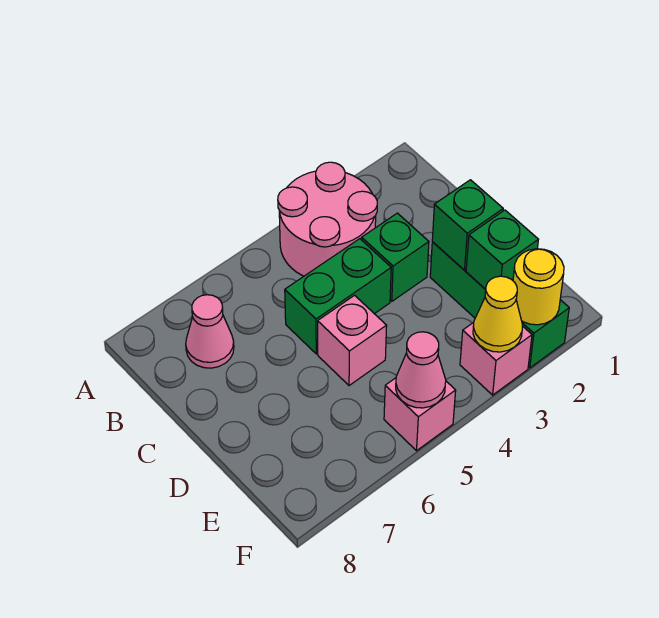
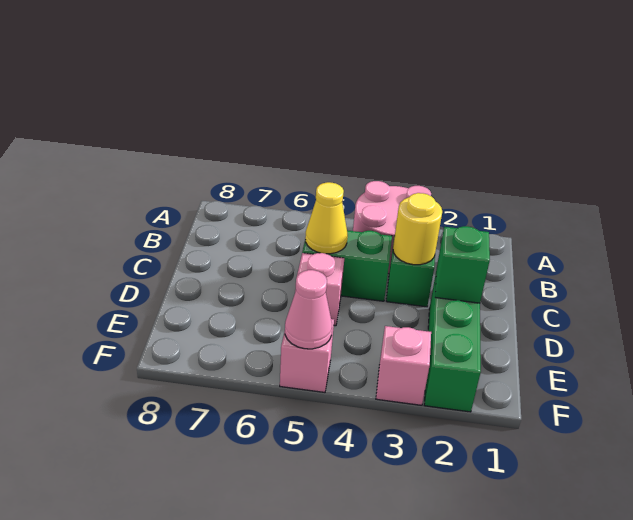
pink cone B7 level 1 -> none
green brick E2 level 2 -> none
yellow round brick F2 level 2 -> yellow round brick C3 level 2
yellow cone F3 level 2 -> yellow cone C5 level 2

